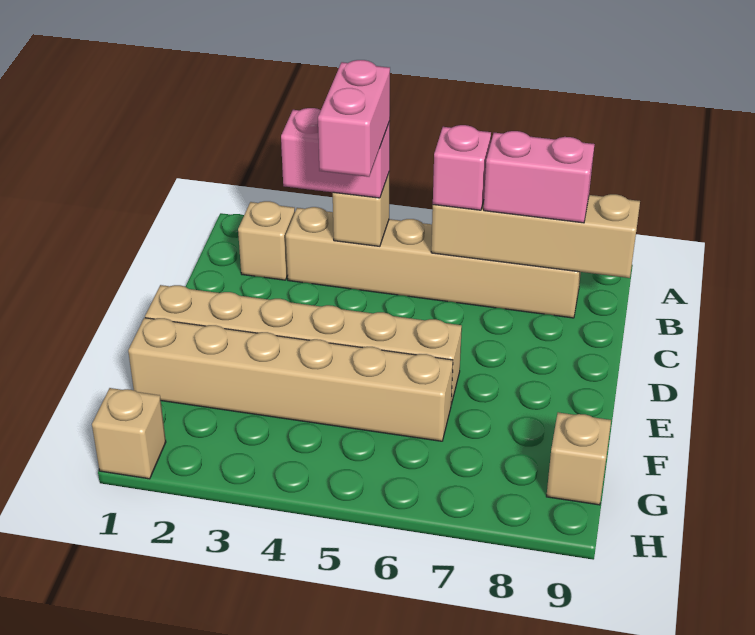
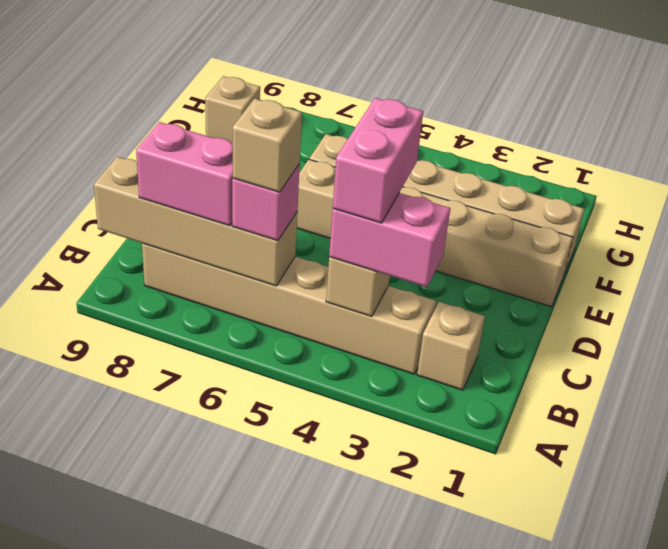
tan brick H1 level 1 -> tan brick B6 level 4

